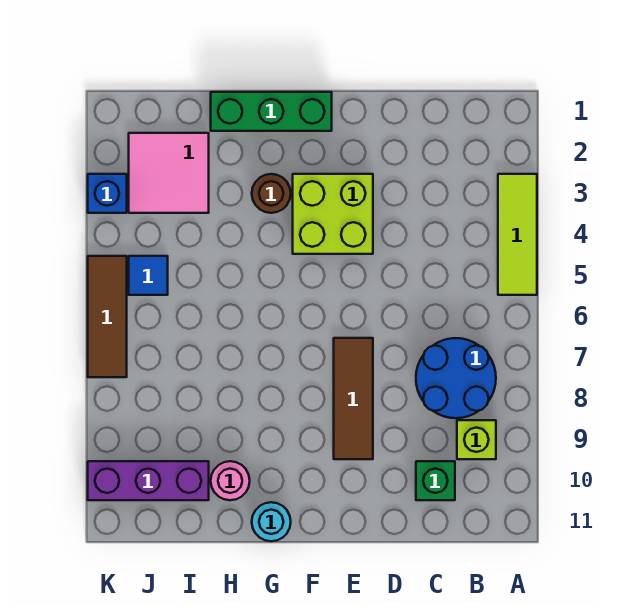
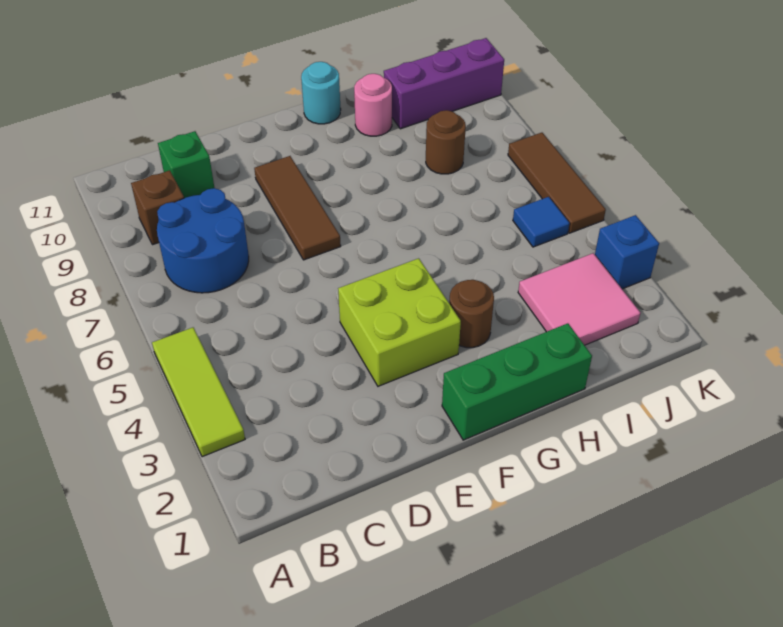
lime brick B9 level 1 -> brown brick B9 level 1
none -> brown round brick I8 level 1

